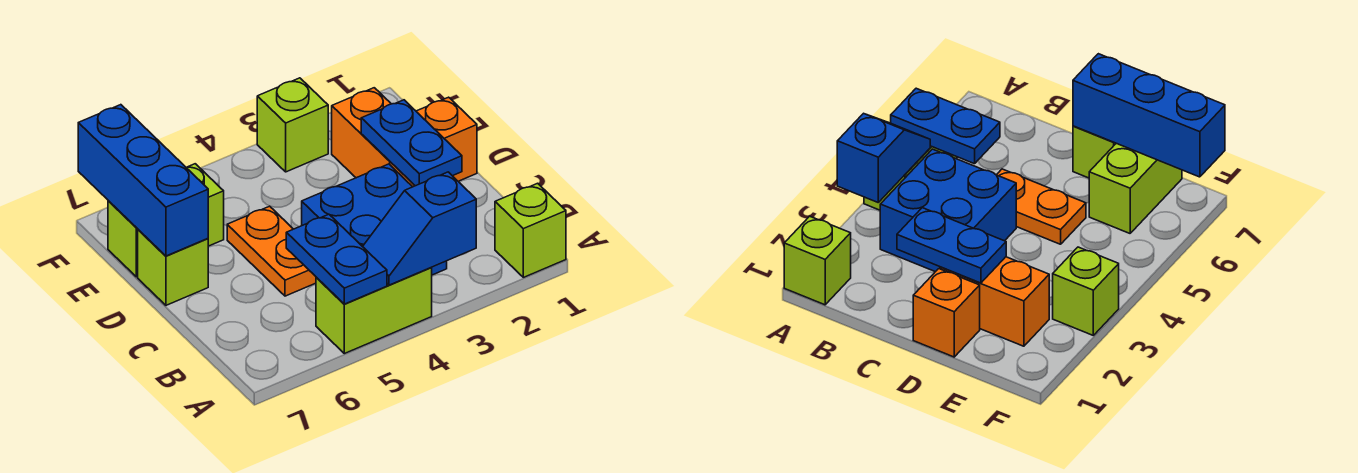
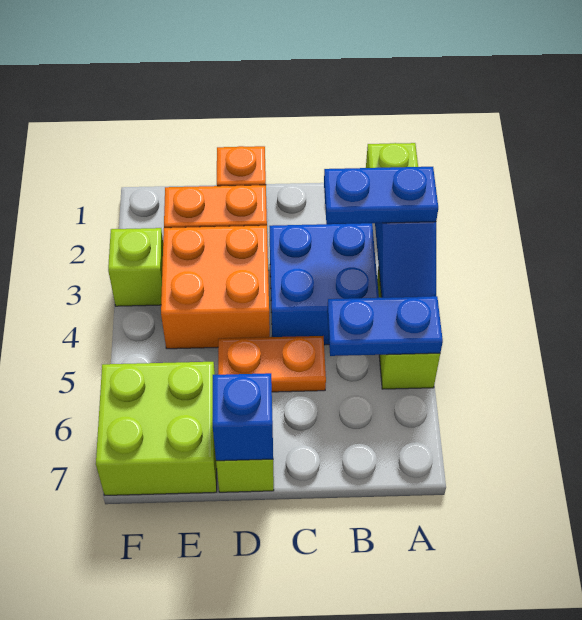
blue plate C2:D2 level 2 -> blue plate A3:B3 level 3
none -> orange brick D3:E4 level 1
blue brick D7:F7 level 2 -> blue brick D7 level 2
lime brick E6:E7 level 1 -> lime brick E6:F7 level 1

